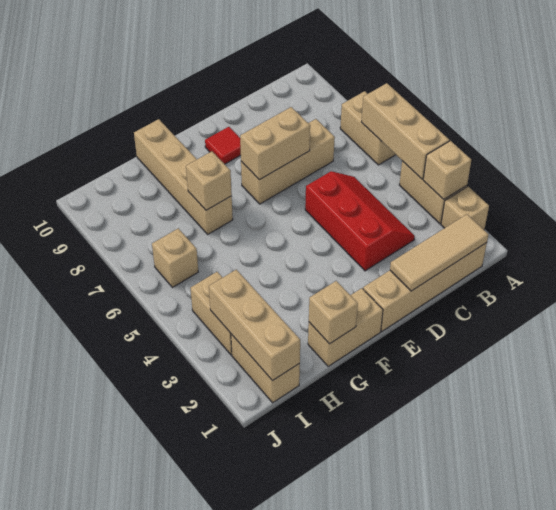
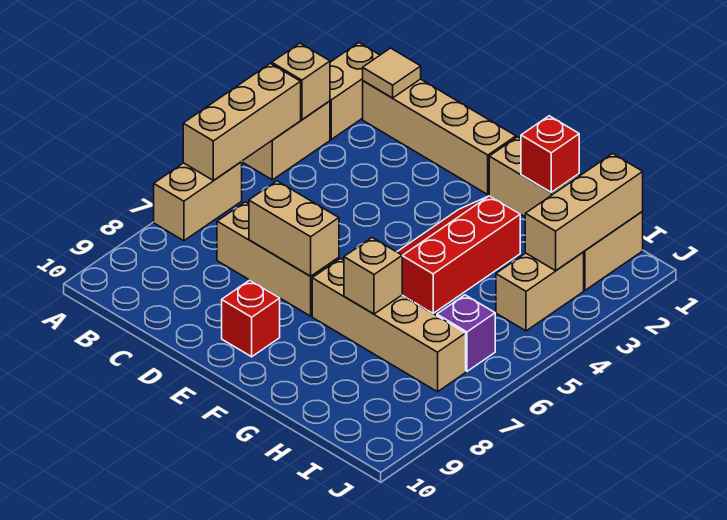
tan brick A2 level 1 -> tan brick A1:A2 level 1
tan tile B1:D1 level 2 -> tan tile B1 level 2
red slope C3:D5 level 1 top D -> red slope F3:G5 level 1 top G
red tile E9 level 1 -> red brick E9 level 1
tan brick G1 level 2 -> red brick G1 level 2
tan brick G7:G10 level 1 -> tan brick F7:I7 level 1
tan brick I6 level 1 -> purple brick I6 level 1

